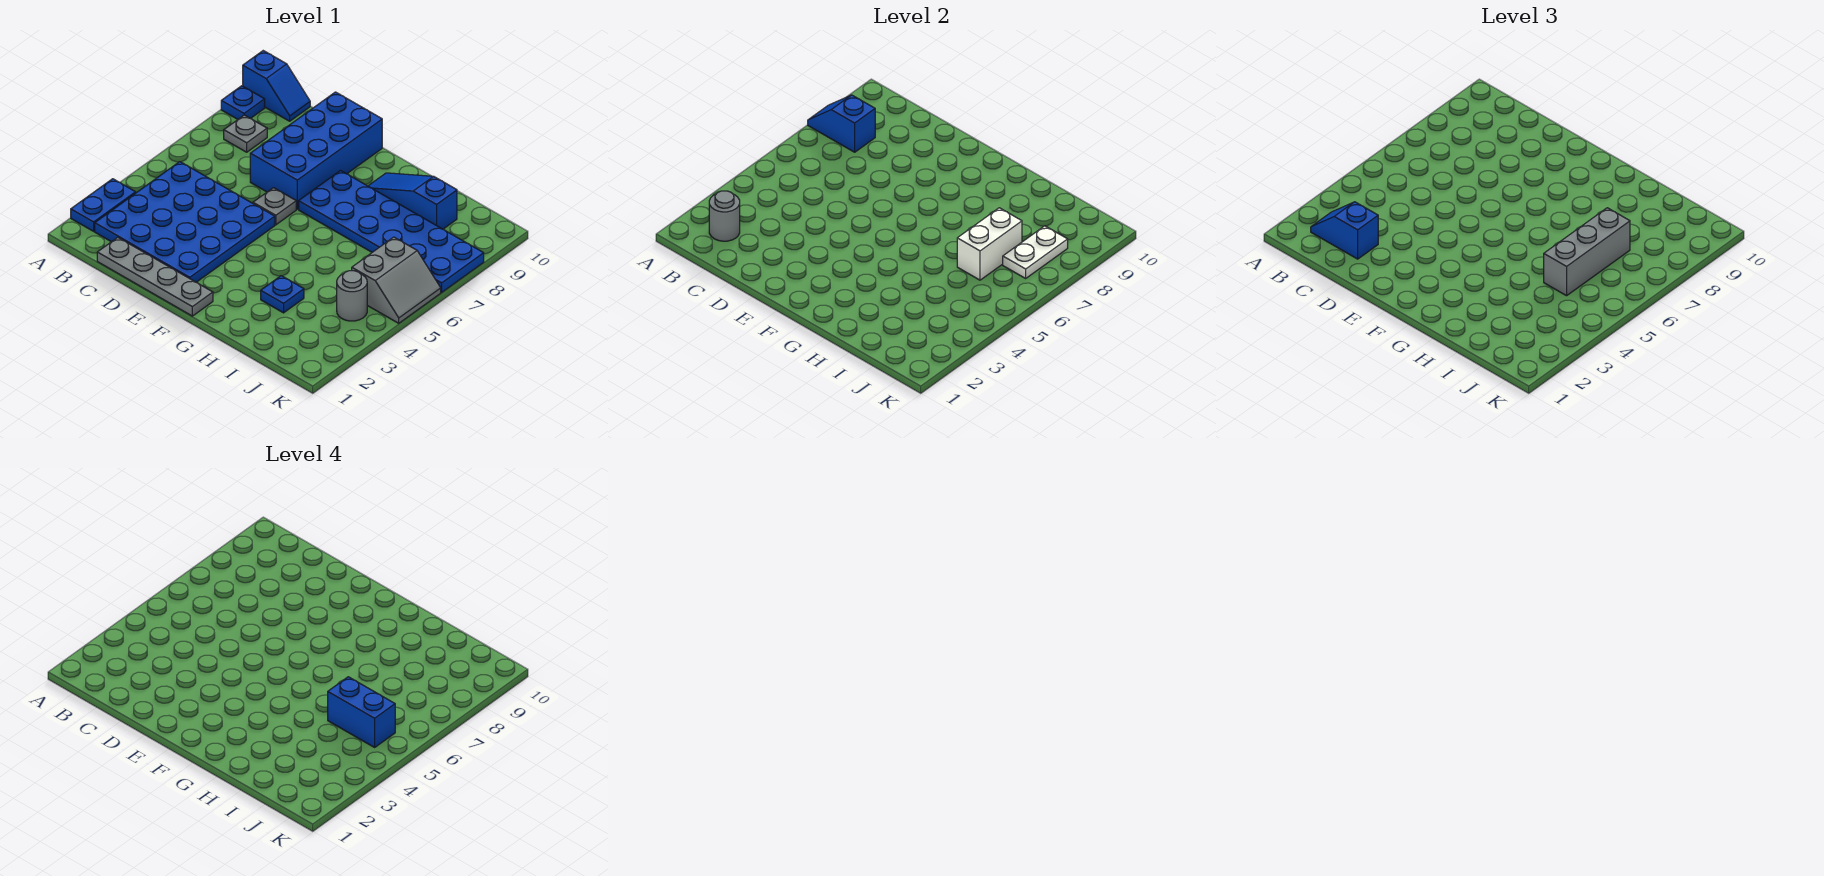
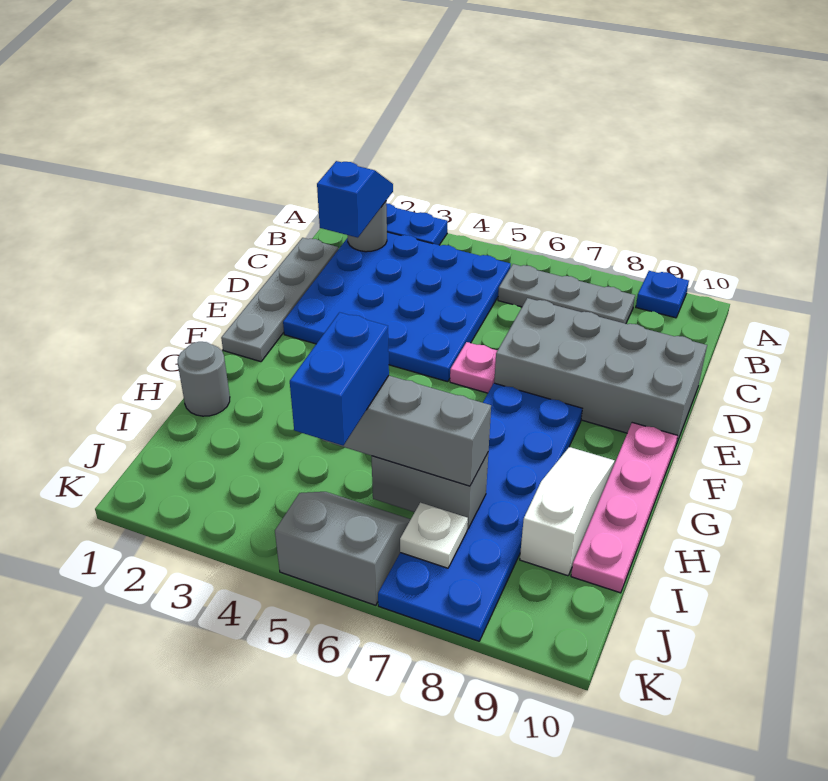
blue slope A8:B8 level 2 top B -> none
blue slope A10:B10 level 1 top A -> none
grey plate B8 level 1 -> grey plate B6:B8 level 1
blue brick D7:E10 level 1 -> grey brick D7:E10 level 1
grey plate E6 level 1 -> pink plate E6 level 1
none -> pink plate F10:I10 level 1
blue slope G9:I9 level 1 top I -> white slope G9:I9 level 1 top I
blue plate H3 level 1 -> none
white brick I6:I7 level 2 -> grey brick I6:I7 level 2
grey round brick J4 level 1 -> grey round brick H1 level 1
grey slope J5:K6 level 1 top J -> grey slope J5:K6 level 1 top K
white plate J7:J8 level 2 -> white plate J7 level 2

